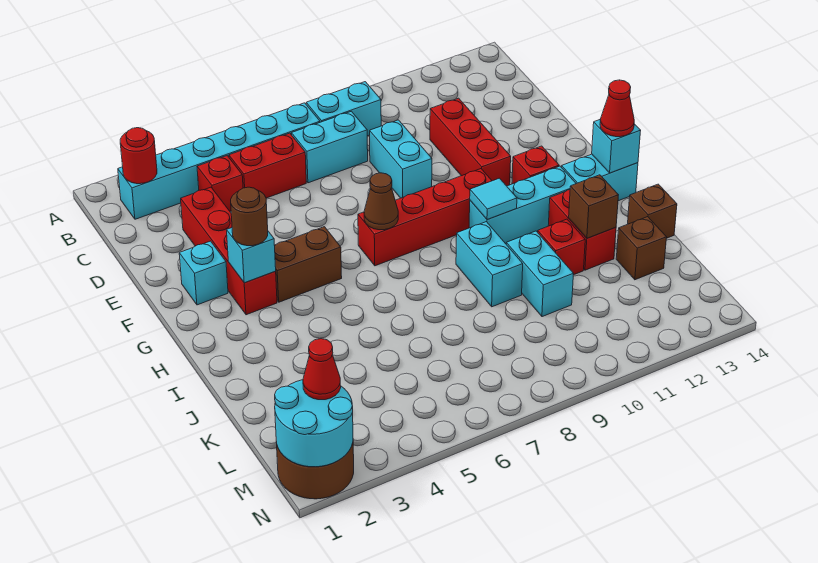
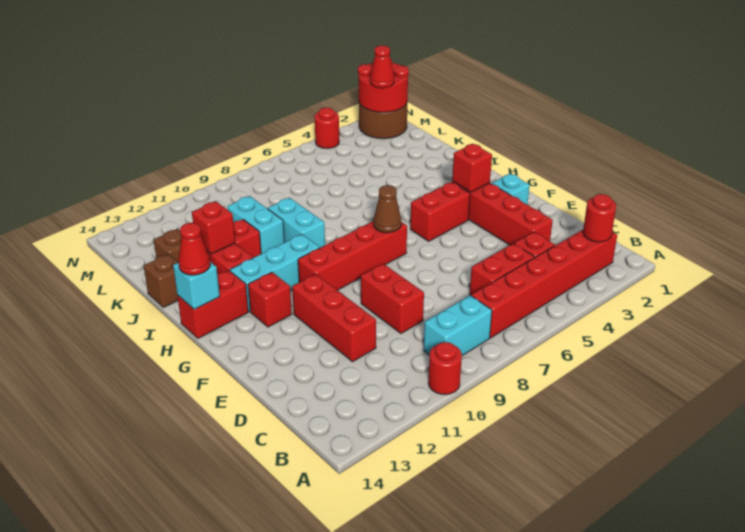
none -> red round brick A10 level 1
cyan brick B2:B7 level 1 -> red brick B2:B7 level 1
cyan brick C7:C8 level 1 -> none
cyan brick D9:E9 level 1 -> red brick D9:E9 level 1
cyan brick G3 level 2 -> red brick G3 level 2
brown round brick G3 level 3 -> none
brown brick G4:G5 level 1 -> red brick G4:G5 level 1
cyan tile H10 level 2 -> none
cyan brick H13:H14 level 1 -> red brick H13:H14 level 1
brown brick J12 level 2 -> red brick J12 level 2
cyan round brick M1:N2 level 2 -> red round brick M1:N2 level 2
none -> red round brick N4 level 1

